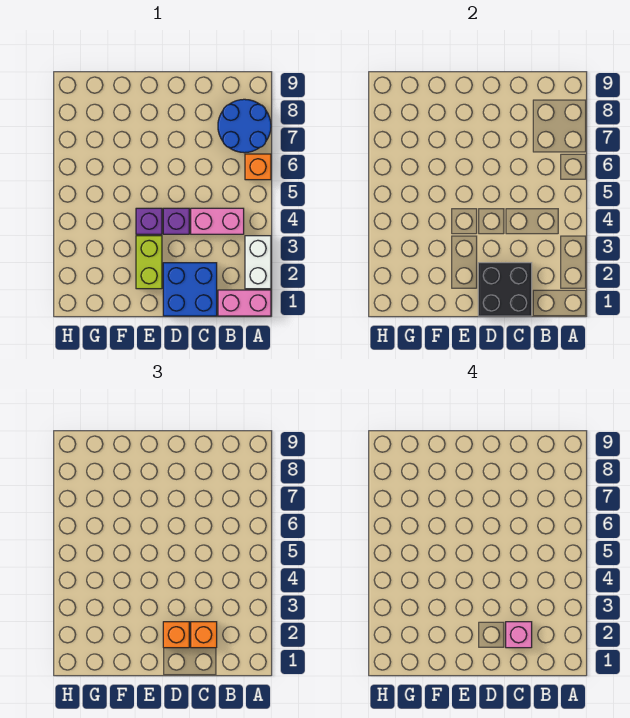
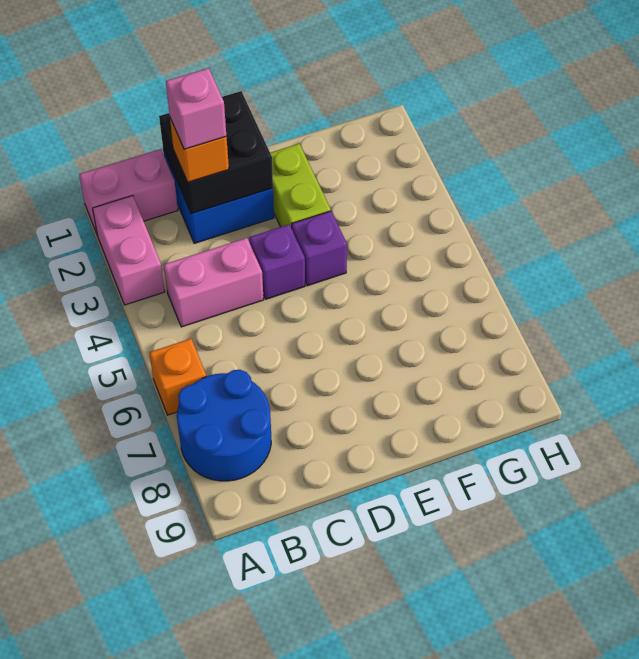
white brick A2:A3 level 1 -> pink brick A2:A3 level 1
orange brick D2 level 3 -> none

